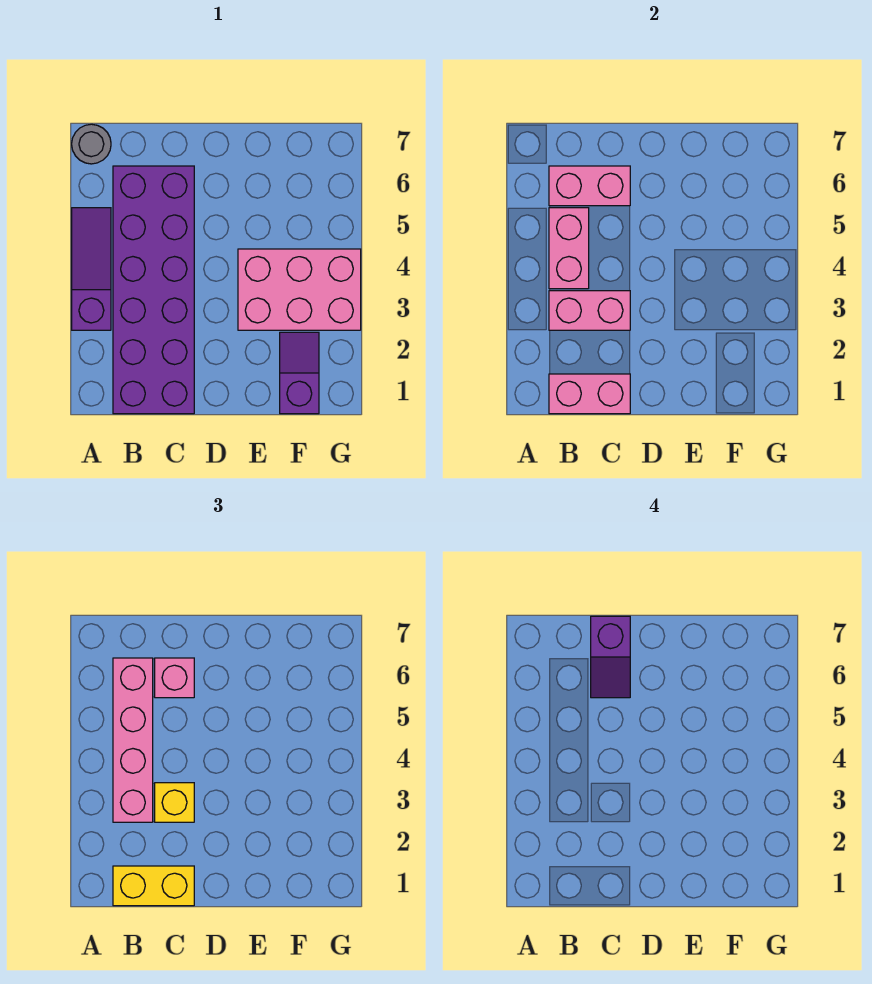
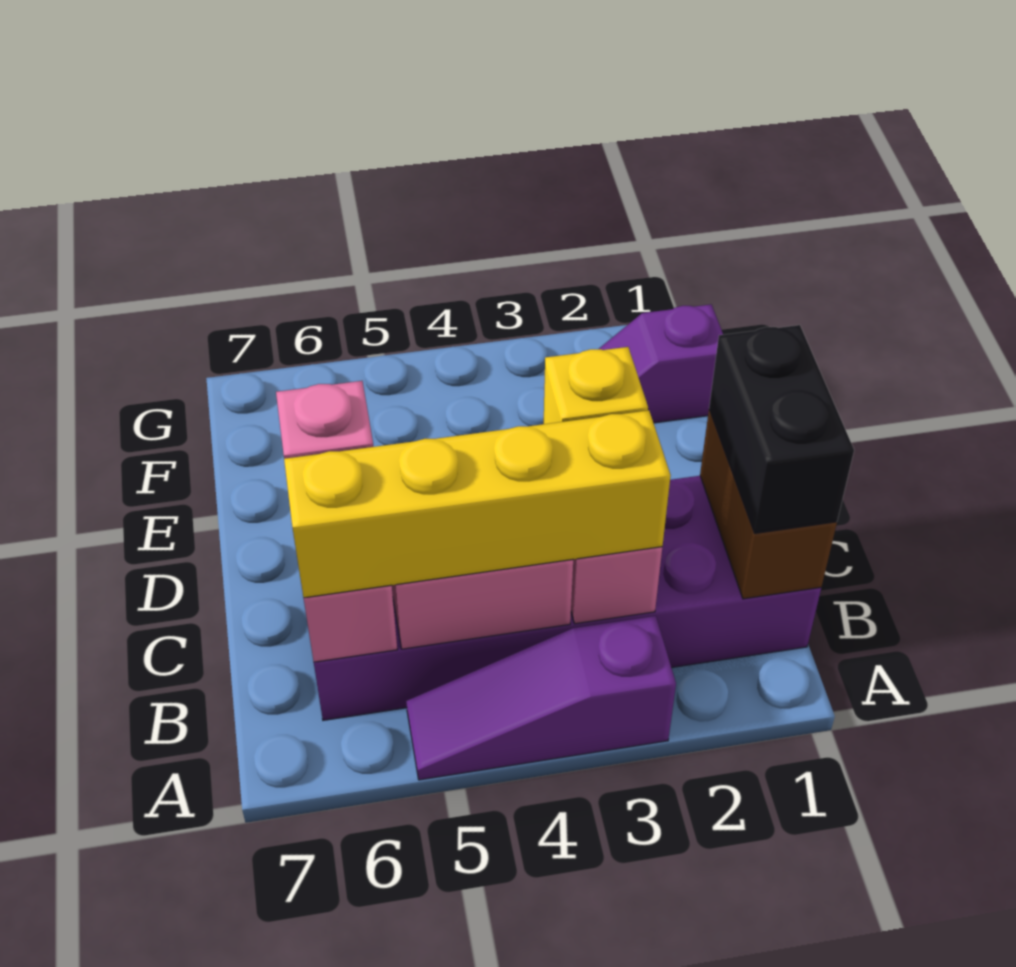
grey round brick A7 level 1 -> none
pink brick B1:C1 level 2 -> brown brick B1:C1 level 2
yellow brick B1:C1 level 3 -> black brick B1:C1 level 3
pink brick B3:B6 level 3 -> yellow brick B3:B6 level 3
purple slope C6:C7 level 4 top 7 -> none
pink brick E3:G4 level 1 -> none

